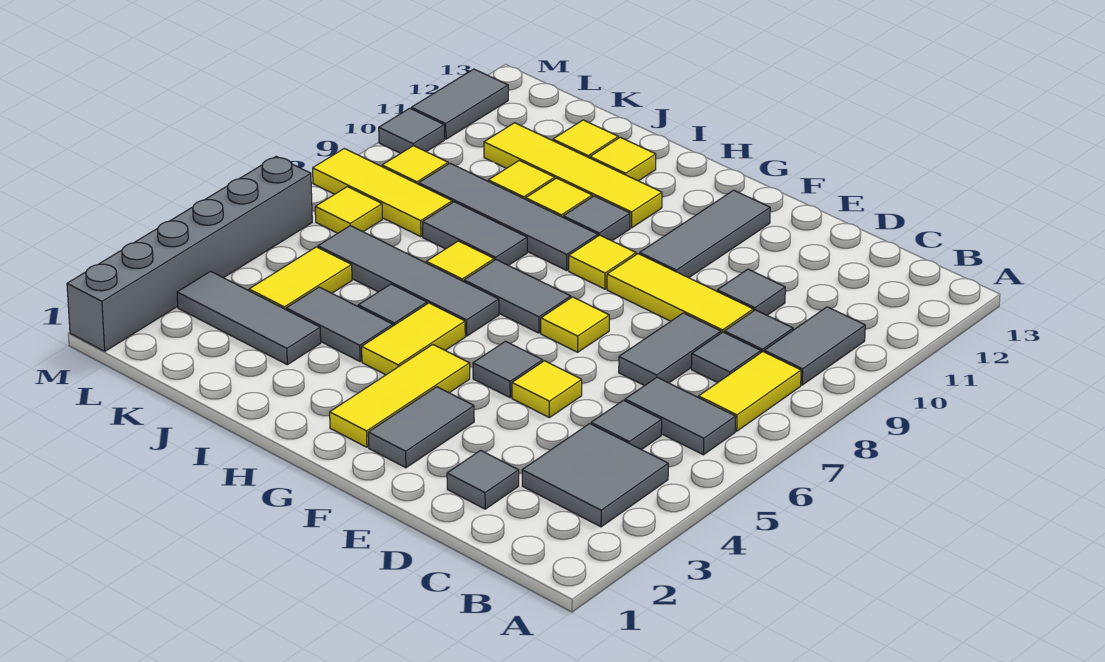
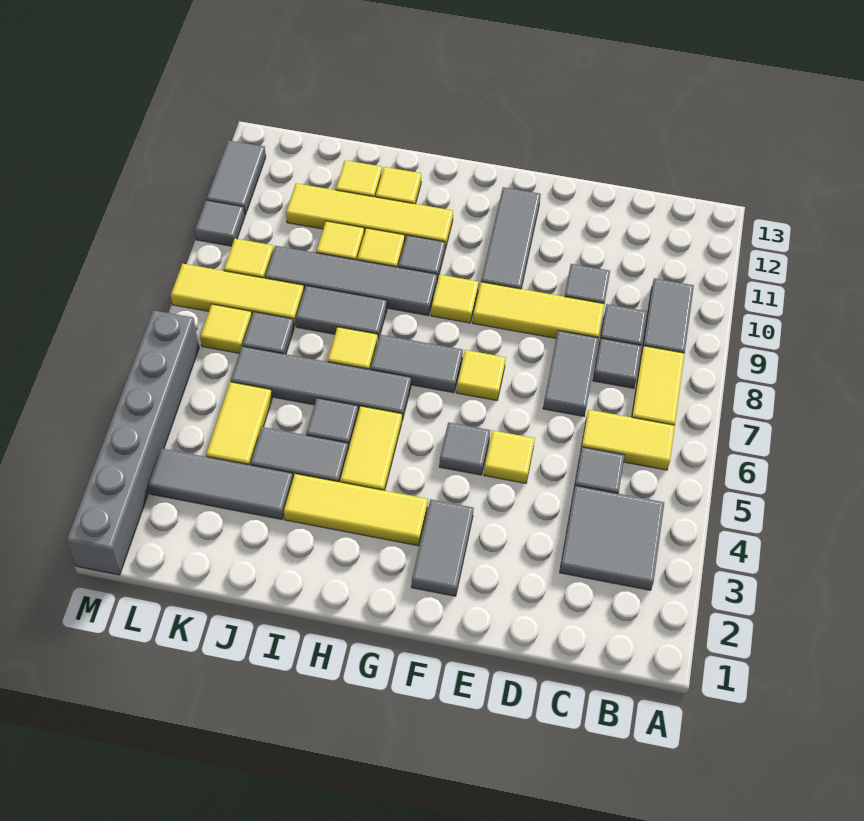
grey tile B6:C6 level 1 -> yellow tile B6:C6 level 1
grey tile D2 level 1 -> grey tile K7 level 1
yellow tile G2:G4 level 1 -> yellow tile G3:I3 level 1

